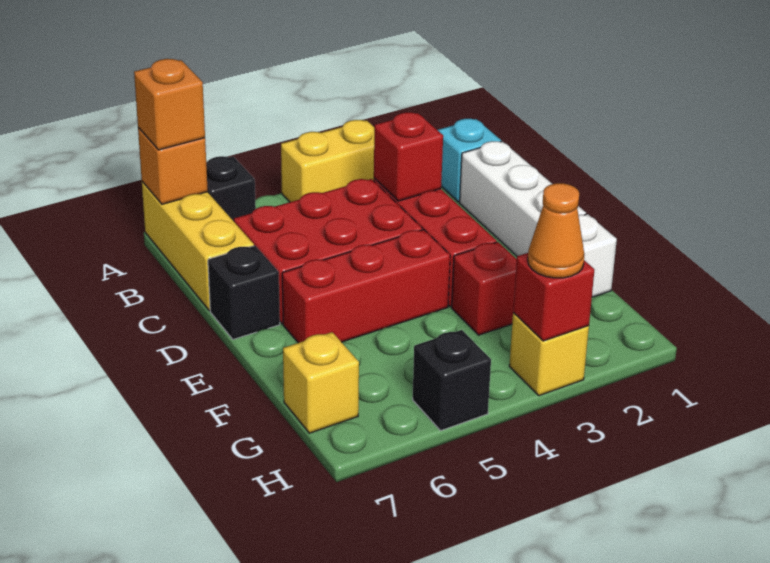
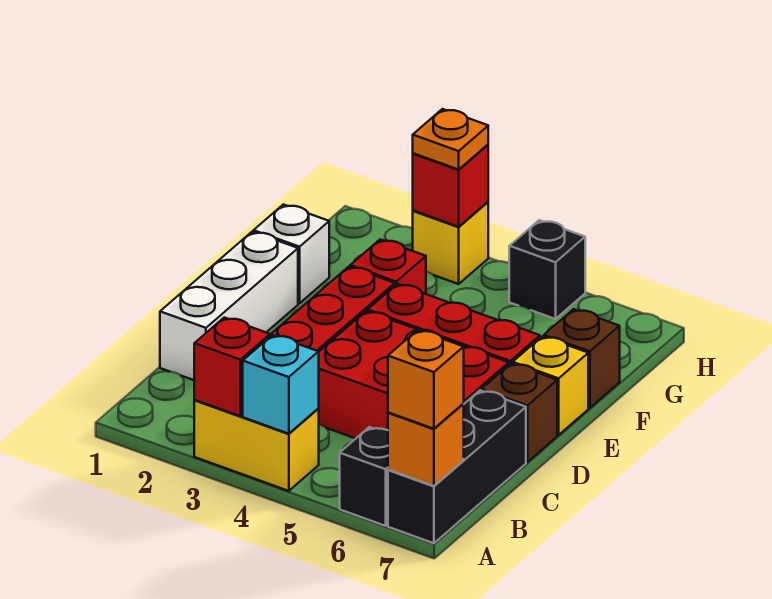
yellow brick A7:C7 level 1 -> black brick A7:C7 level 1
cyan brick B1 level 1 -> cyan brick A4 level 2
red brick C3 level 2 -> red brick A3 level 2
black brick D7 level 1 -> brown brick D7 level 1
none -> brown brick F7 level 1
yellow brick G7 level 1 -> yellow brick E7 level 1
orange cone H3 level 3 -> orange plate H3 level 3

